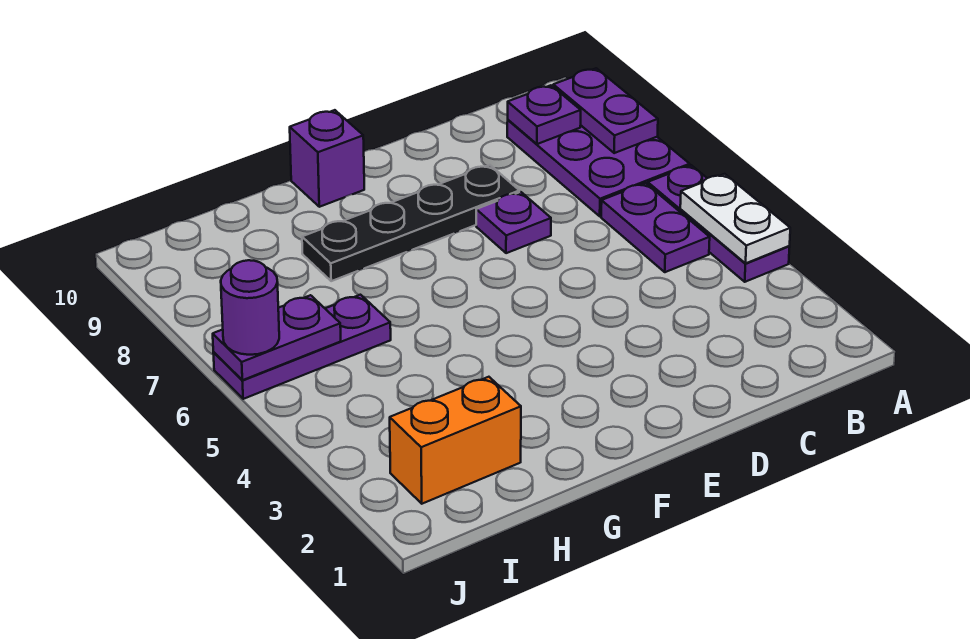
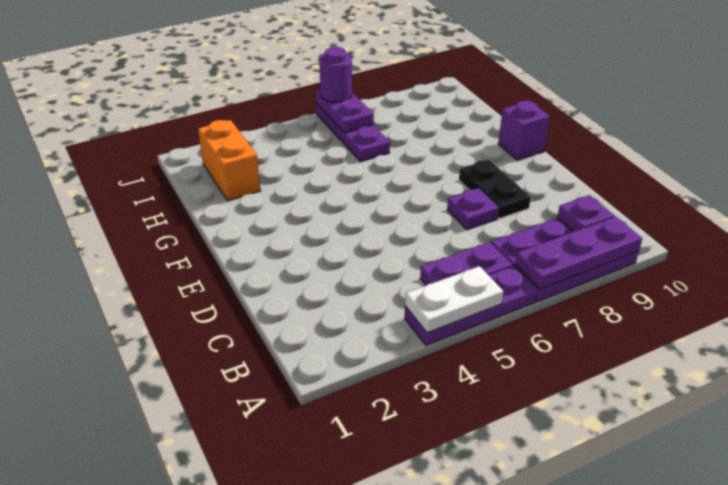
purple plate A8:A9 level 2 -> purple plate A7:A9 level 2
black plate D8:G8 level 1 -> black plate D8:E8 level 1

